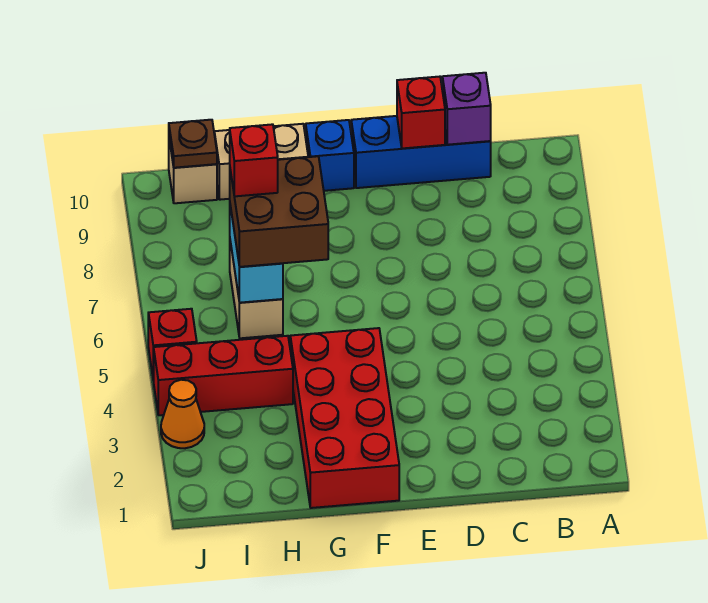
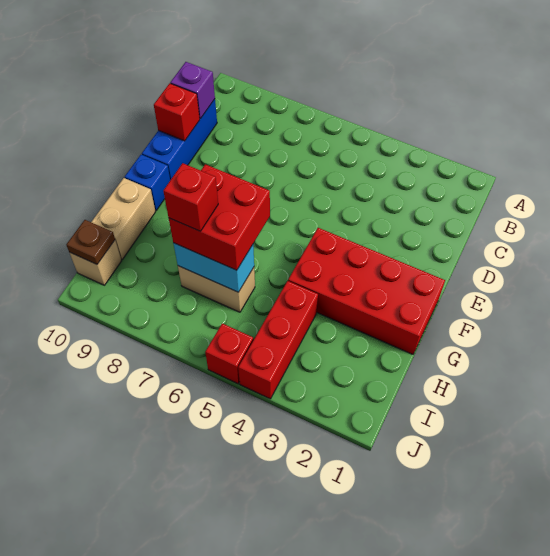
brown brick G6:H7 level 3 -> red brick G6:H7 level 3
orange cone J3 level 1 -> none

